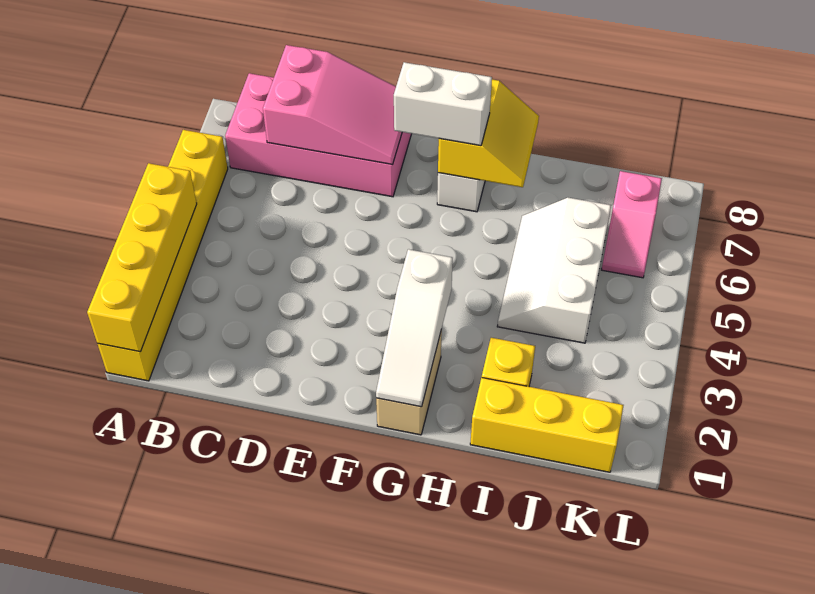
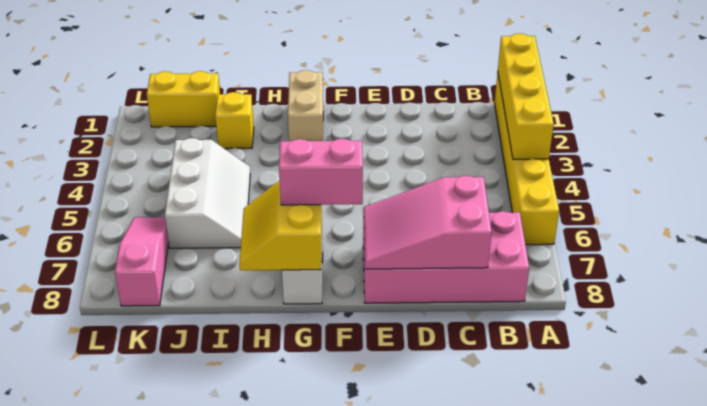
white brick F7:G7 level 3 -> pink brick F7:G7 level 3
white slope G1:G3 level 2 top 3 -> none
yellow brick I1:K1 level 1 -> yellow brick J1:K1 level 1
pink slope K6:K7 level 1 top 7 -> pink slope K6:K8 level 1 top 8

